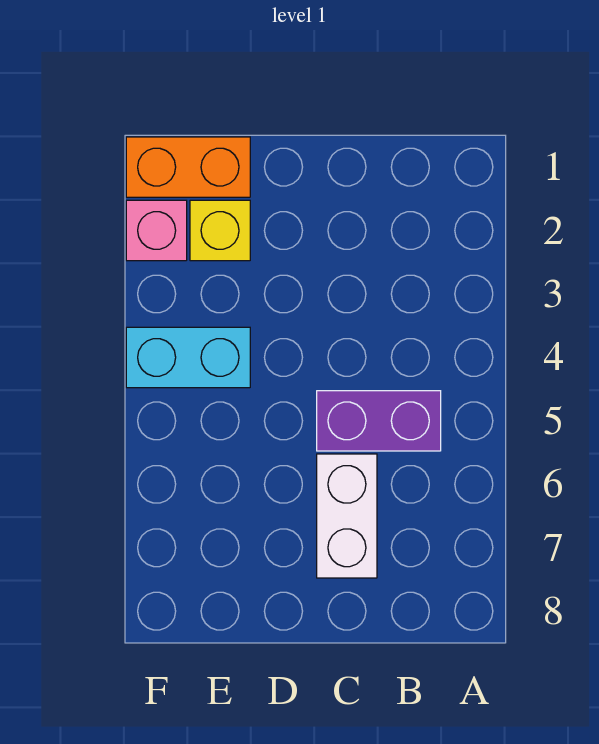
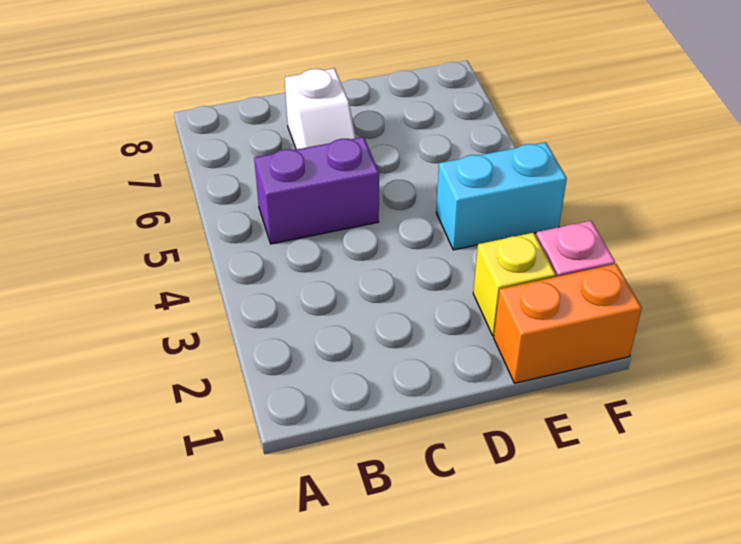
white brick C6:C7 level 1 -> white slope C6:C7 level 1 top 7

